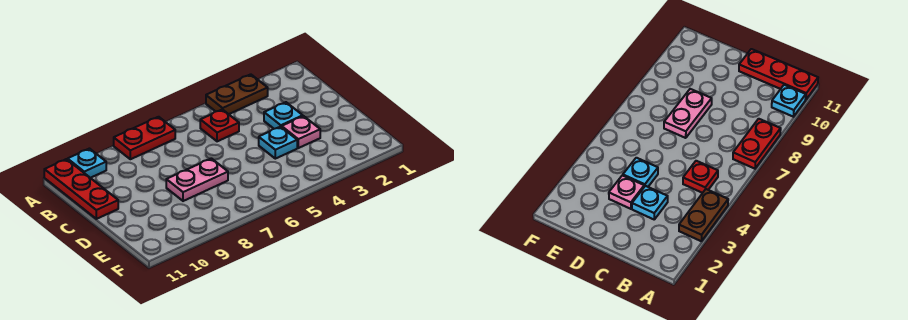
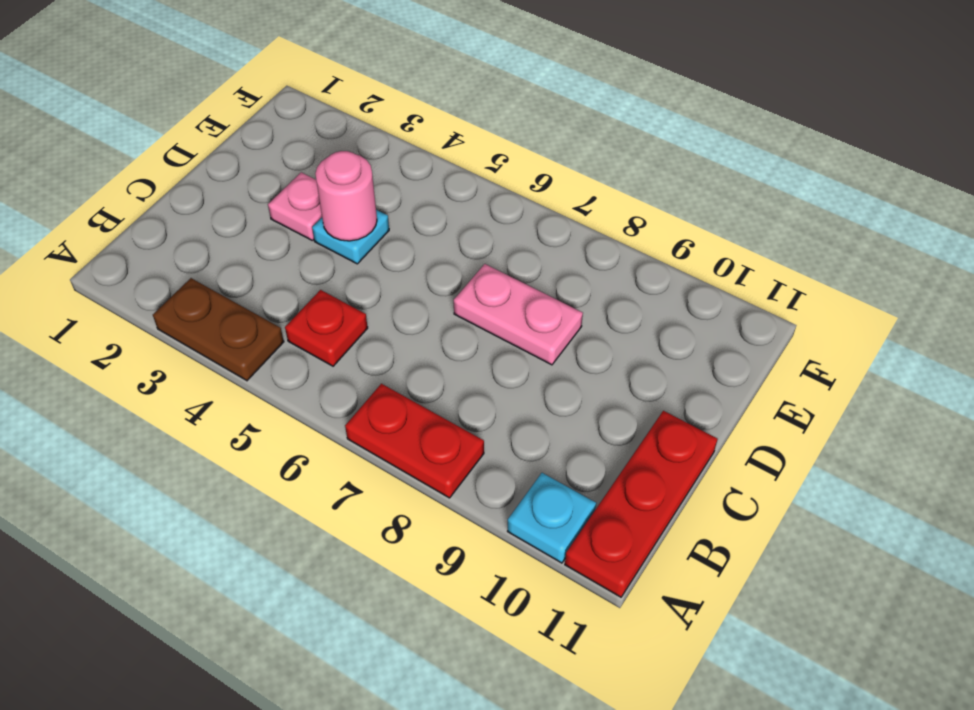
cyan plate C3 level 1 -> none
none -> pink round brick D4 level 2

